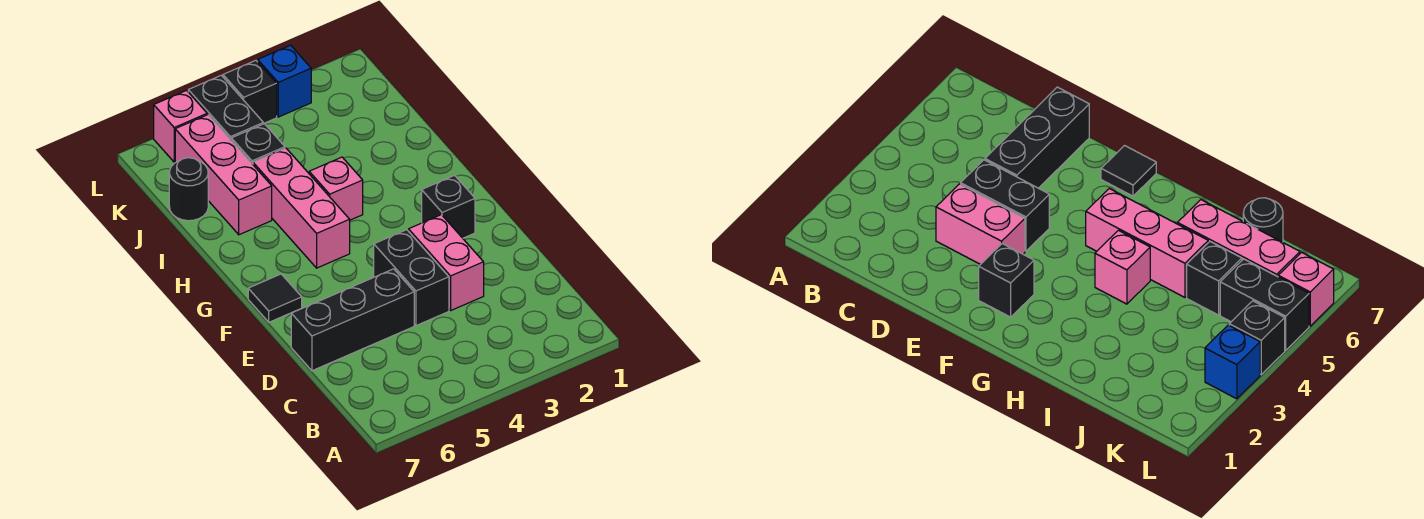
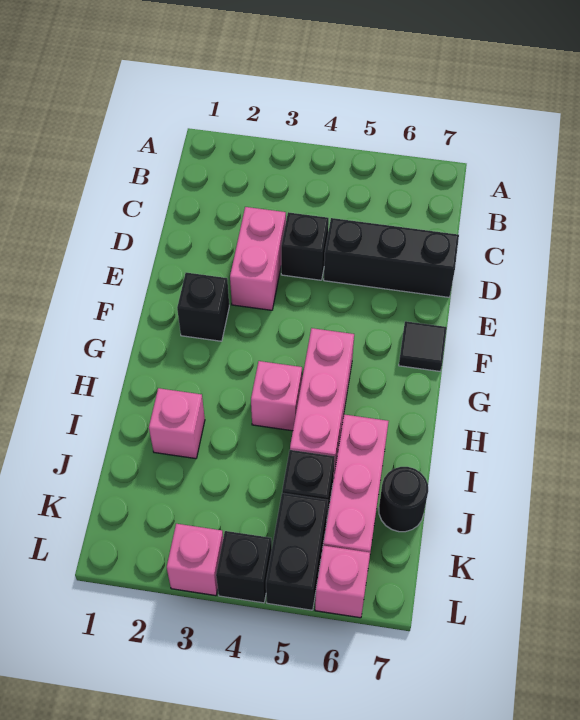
black brick D4:E4 level 1 -> black brick D4 level 1
none -> pink brick I2 level 1
blue brick L3 level 1 -> pink brick L3 level 1

